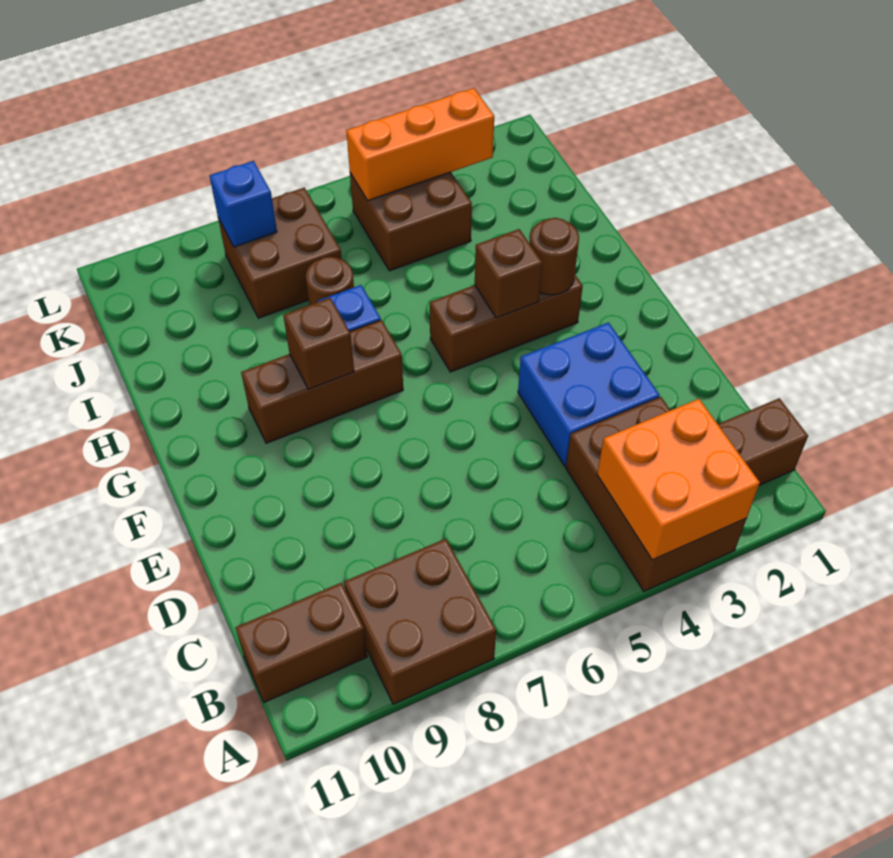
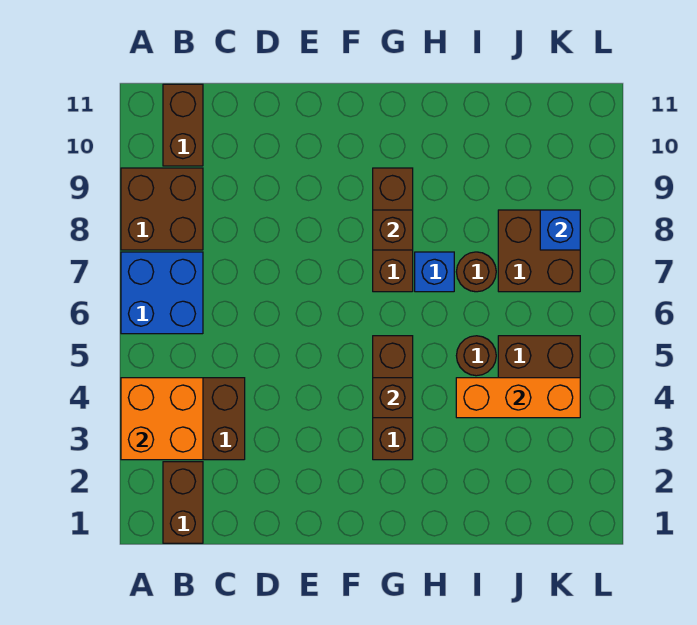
blue brick D3:E4 level 1 -> blue brick A6:B7 level 1
brown round brick G3 level 2 -> brown round brick I5 level 1
orange brick K3:K5 level 2 -> orange brick I4:K4 level 2

